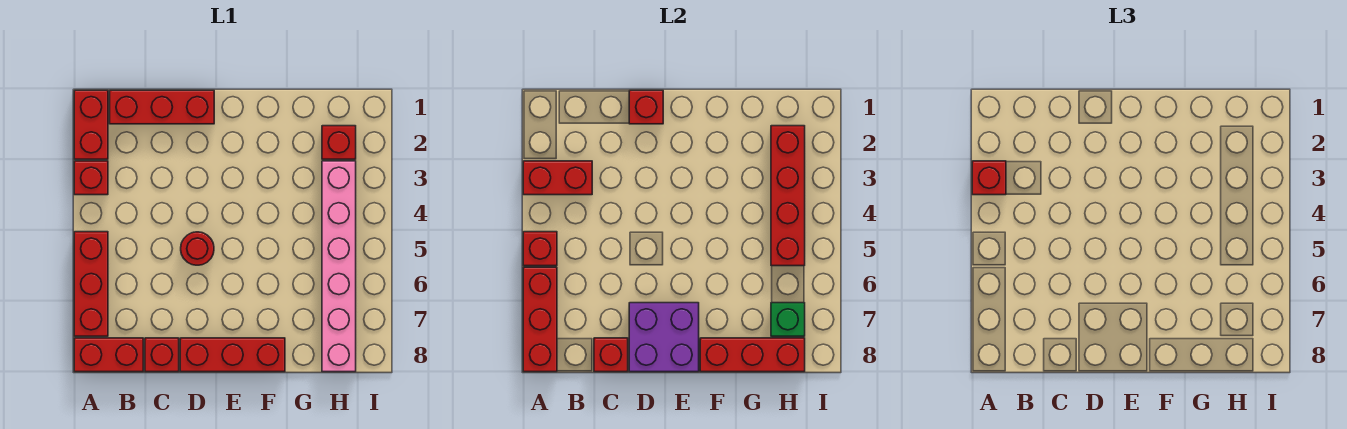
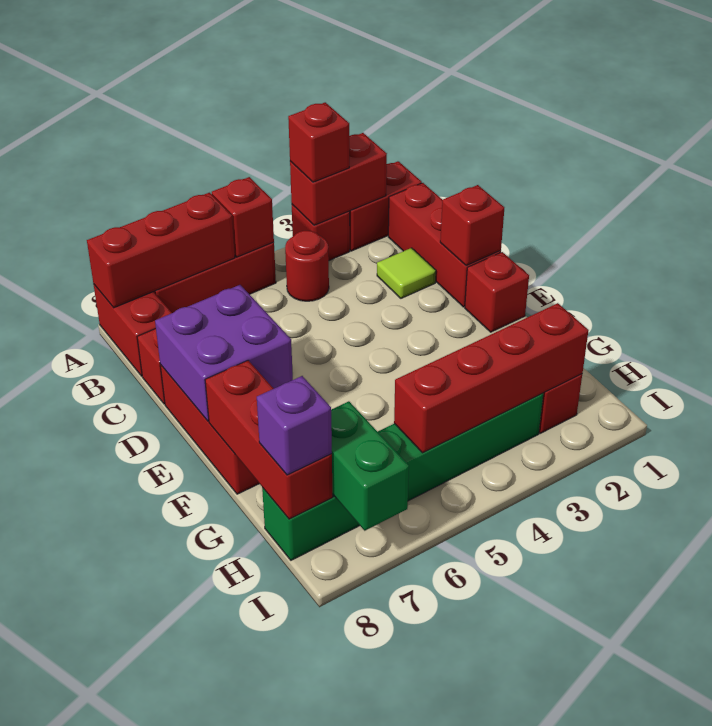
red brick A3:B3 level 2 -> red brick A2:A3 level 2
none -> lime tile C2 level 1
red brick C8 level 2 -> red brick E1 level 1
red round brick D5 level 1 -> red round brick B4 level 1
pink brick H3:H8 level 1 -> green brick H3:H8 level 1
green brick H7 level 2 -> green brick H7:I7 level 2
none -> purple brick H8 level 3

